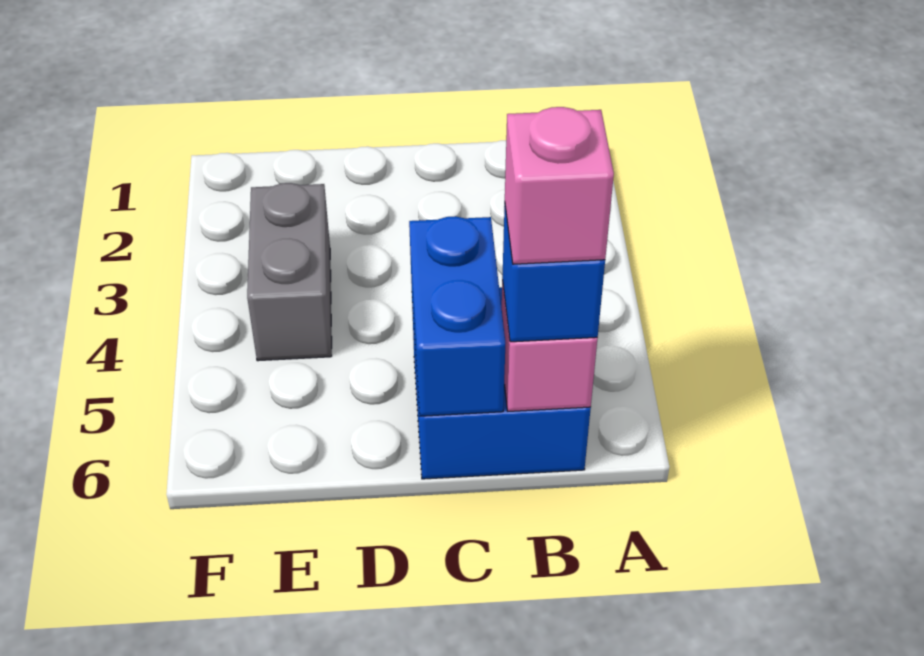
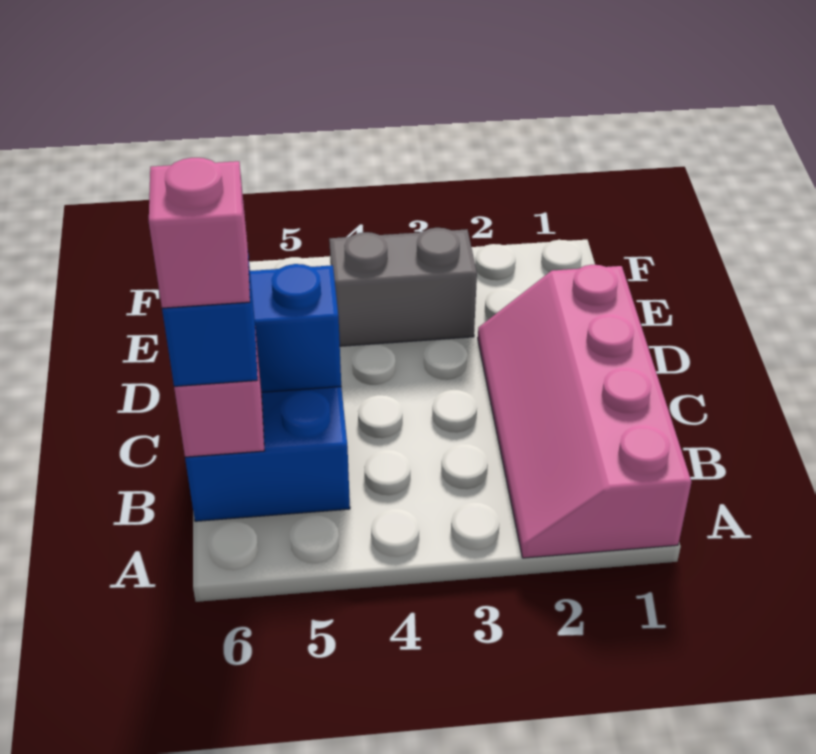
none -> pink slope A1:D2 level 1 top 1

